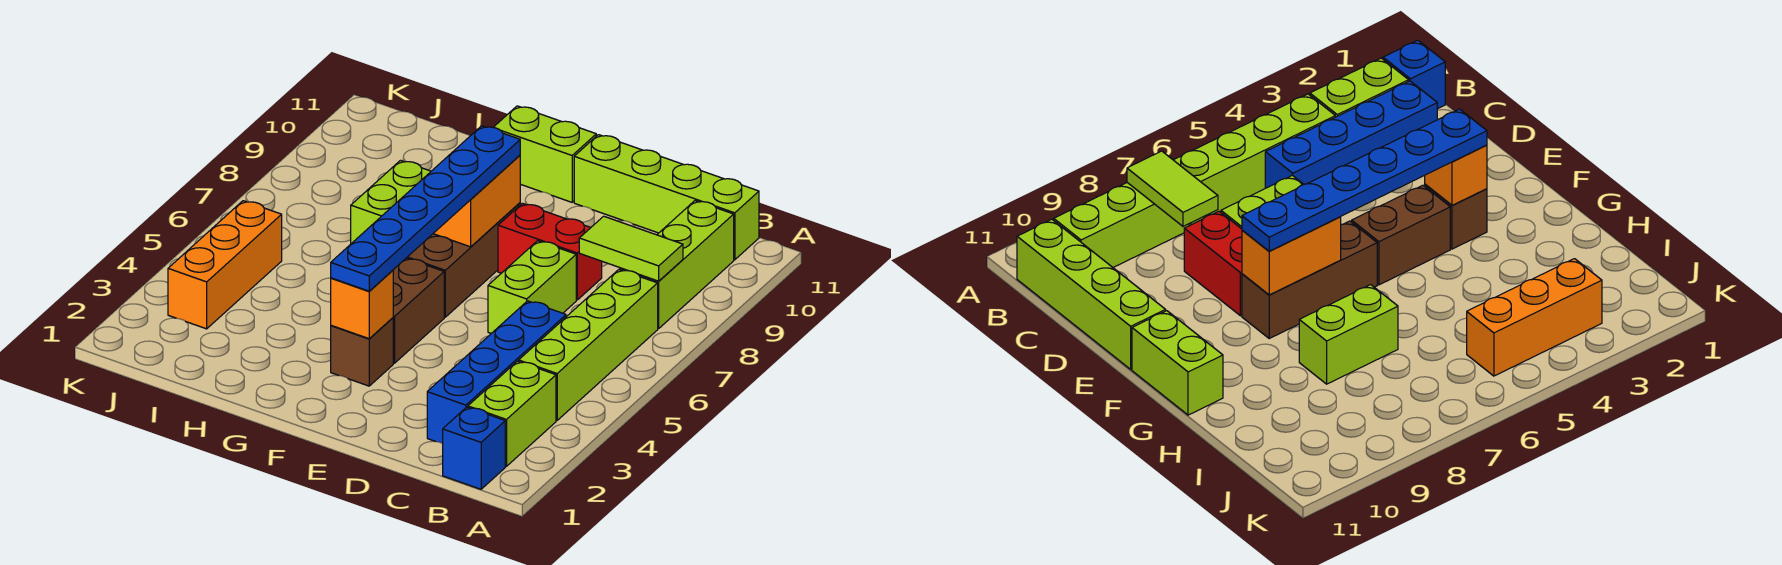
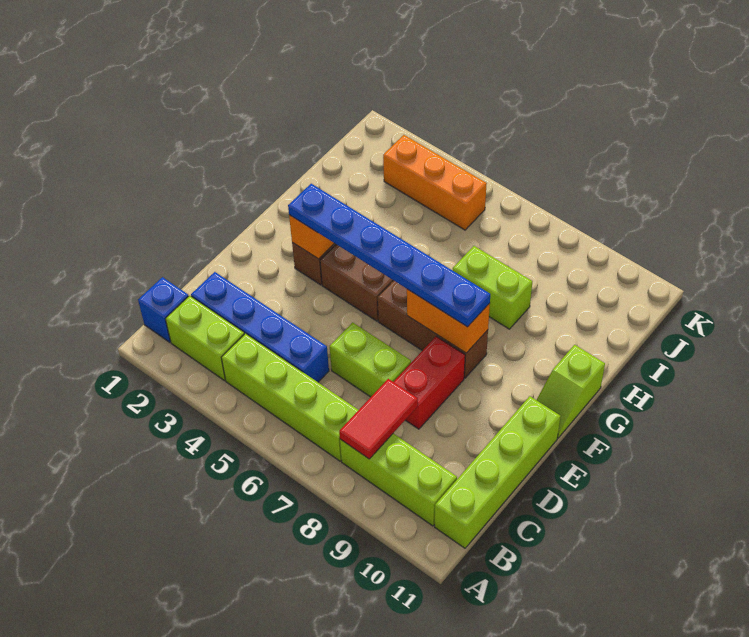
lime tile B8:C8 level 2 -> red tile B8:C8 level 2
lime brick F11:G11 level 1 -> lime slope F11:G11 level 1 top G

